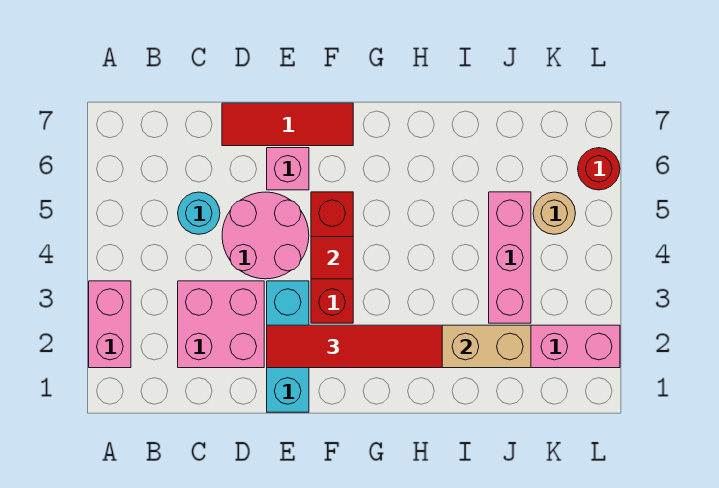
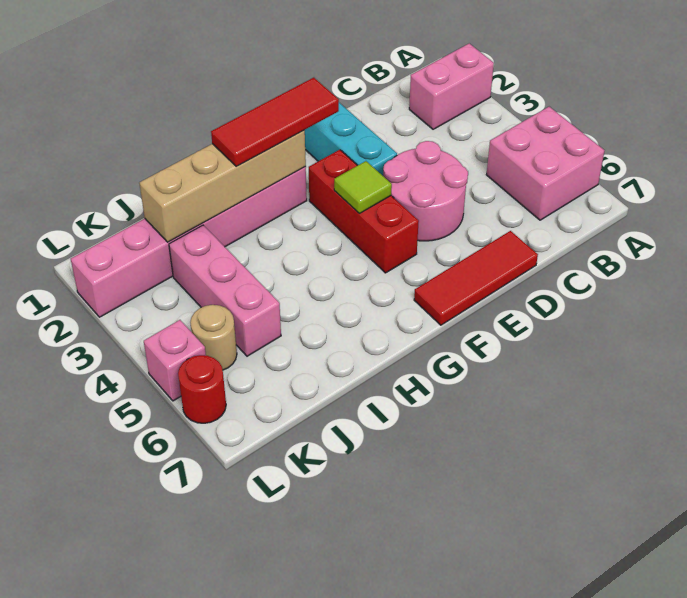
pink brick A2:A3 level 1 -> pink brick A2:B2 level 1
pink brick C2:D3 level 1 -> pink brick A5:B6 level 1
cyan round brick C5 level 1 -> none
red tile E2:H2 level 3 -> red tile F2:H2 level 3
pink brick E6 level 1 -> pink brick L5 level 1
red tile F4 level 2 -> lime tile F4 level 2

